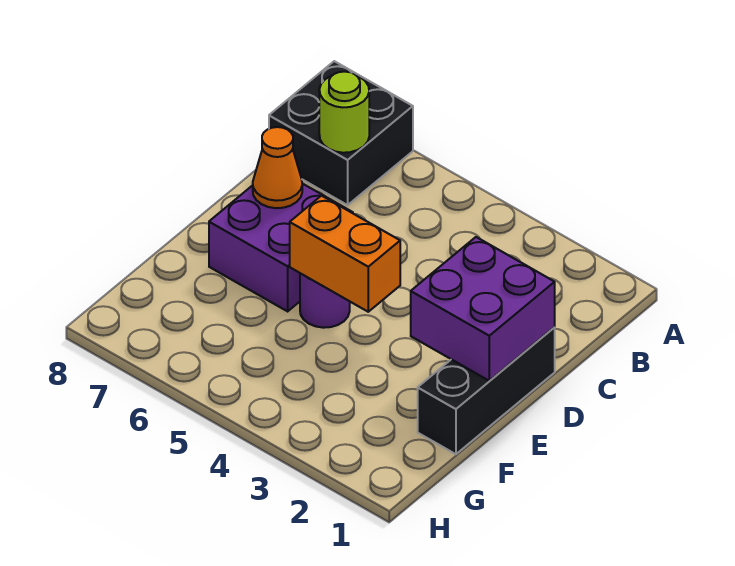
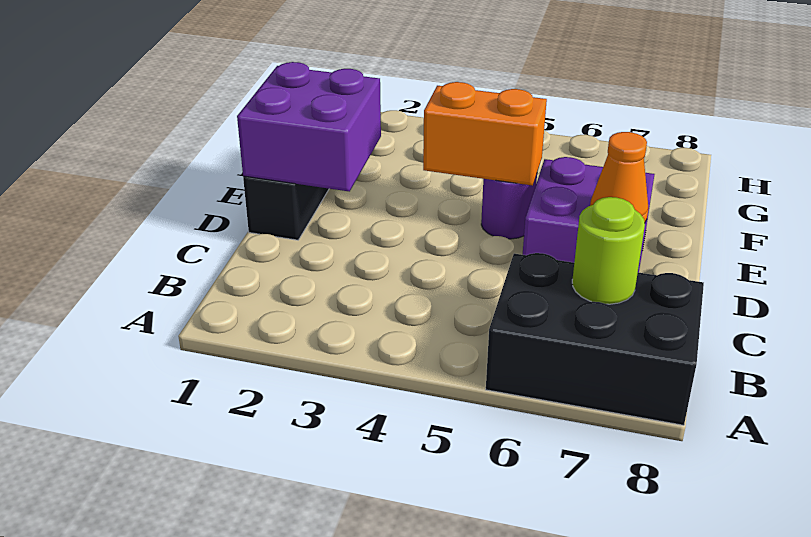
black brick A7:B8 level 1 -> black brick A6:B8 level 1

